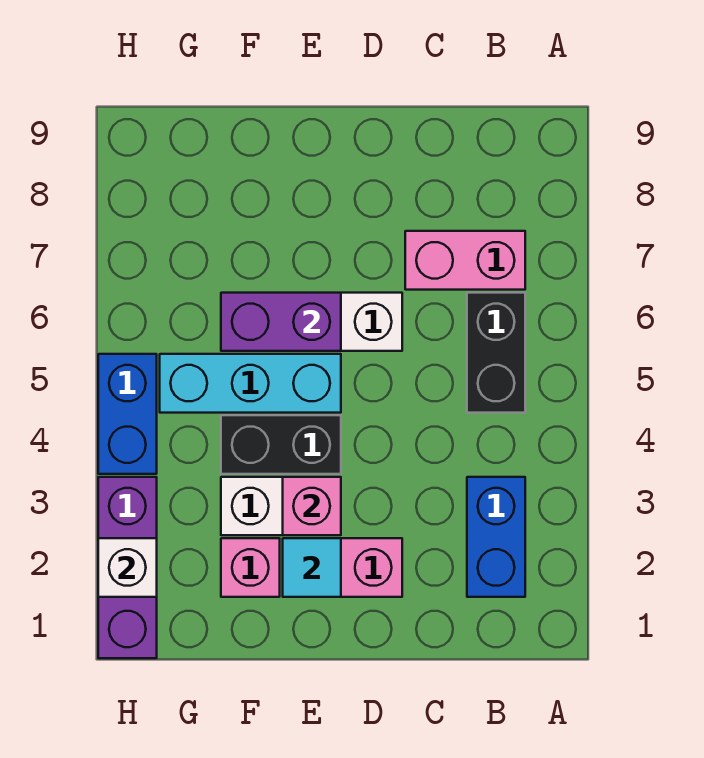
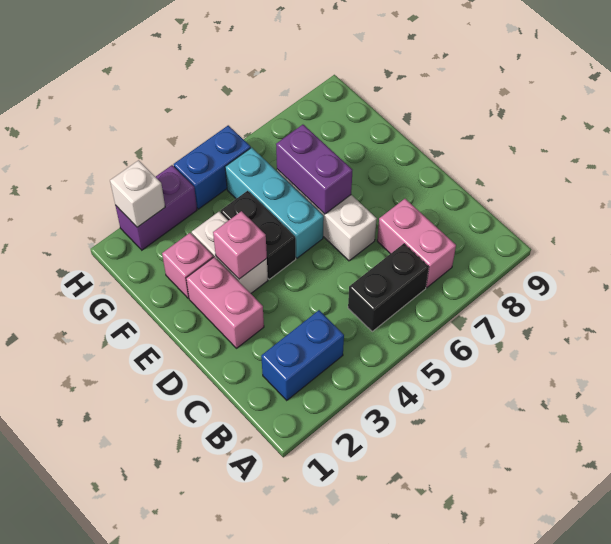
cyan tile E2 level 2 -> none
purple brick H1:H3 level 1 -> purple brick H2:H3 level 1

